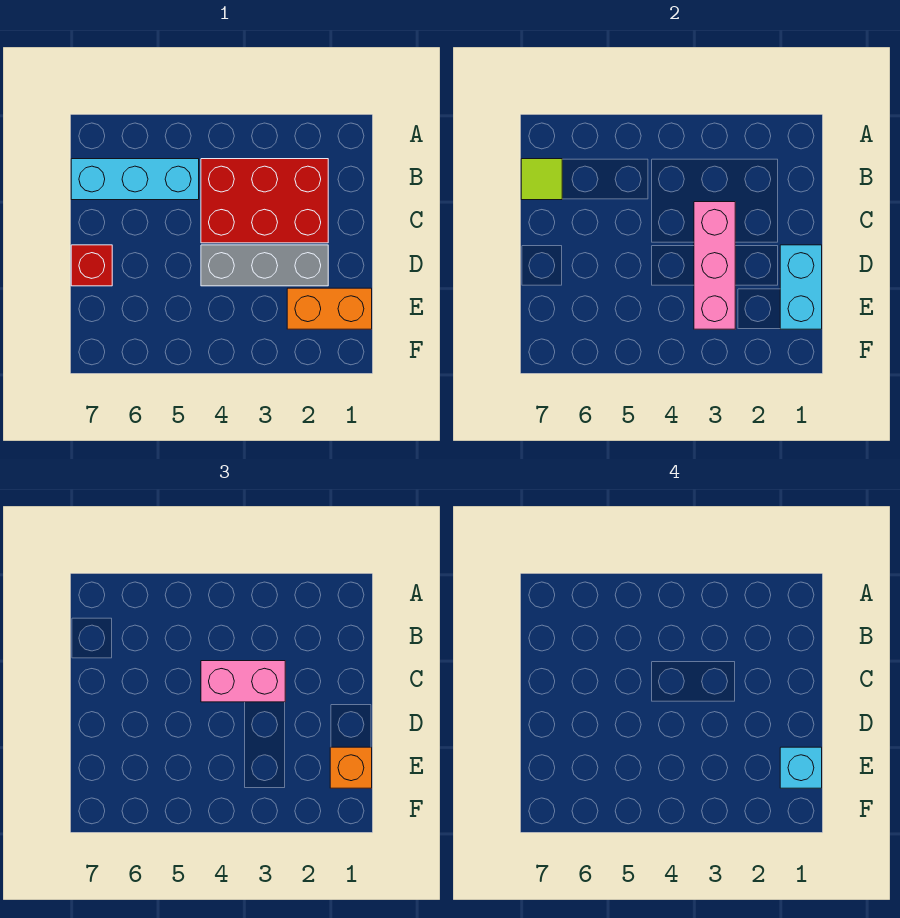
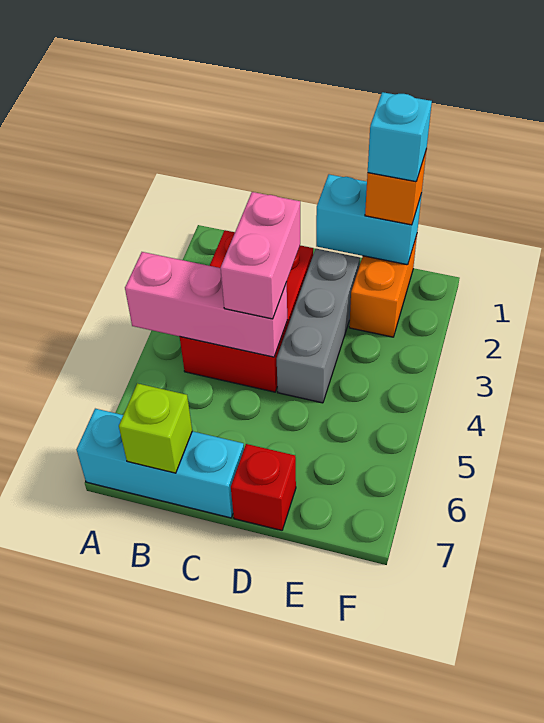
cyan brick B5:B7 level 1 -> cyan brick A7:C7 level 1
lime tile B7 level 2 -> lime brick B7 level 2
pink brick C3:E3 level 2 -> pink brick A4:C4 level 2

